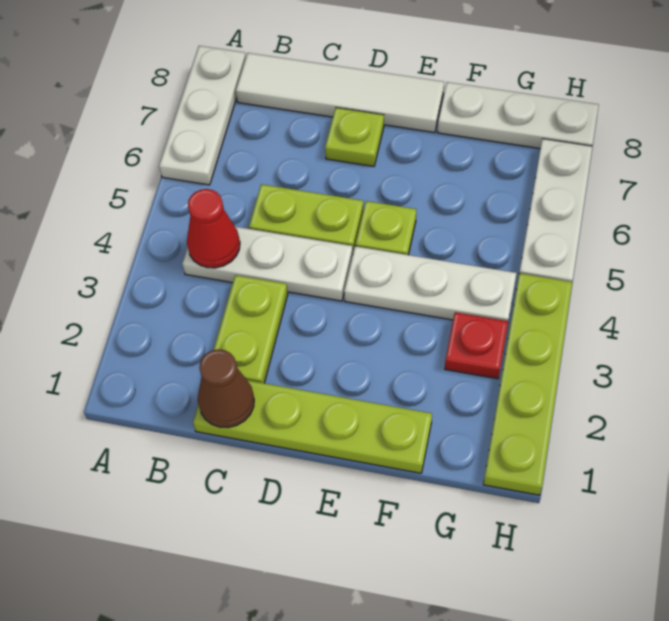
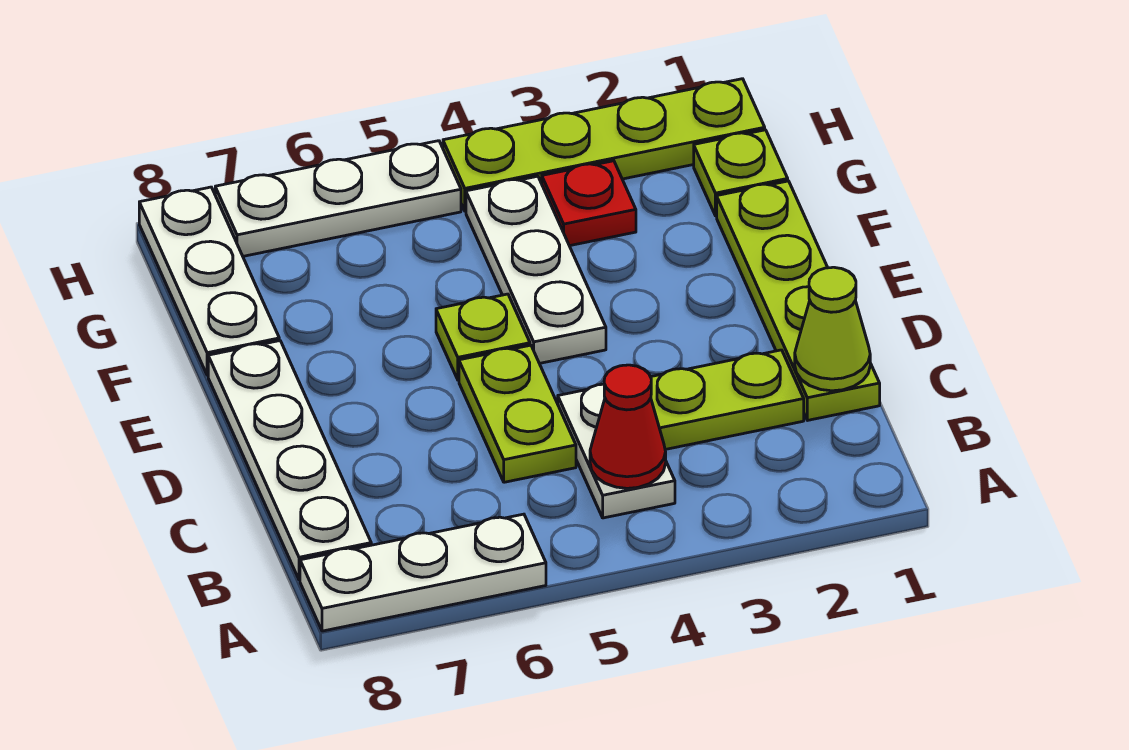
white plate B4:D4 level 1 -> white plate B4:C4 level 1
white tile B8:E8 level 1 -> white plate B8:E8 level 1
brown cone C1 level 2 -> lime cone C1 level 2
lime plate D7 level 1 -> lime plate G1 level 1

